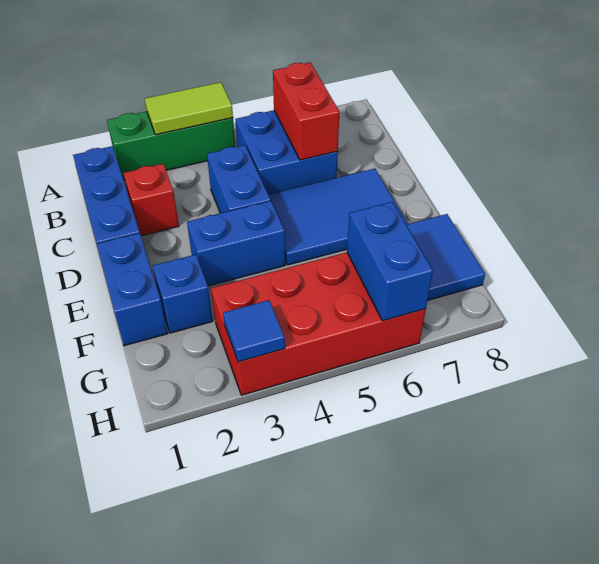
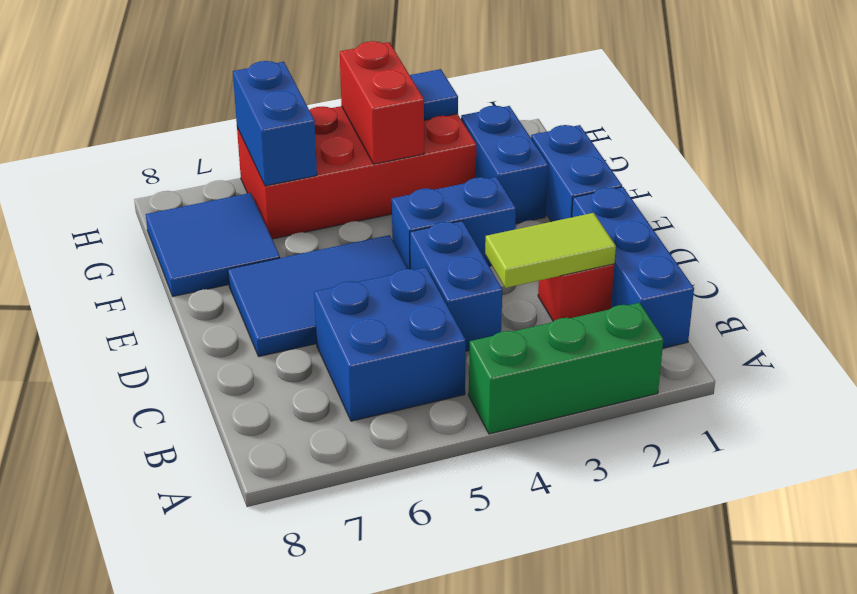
lime tile A3:A4 level 2 -> lime tile C2:C3 level 2
red brick B6:C6 level 2 -> red brick G4:H4 level 2
blue brick F2 level 1 -> blue brick F2:G2 level 1

